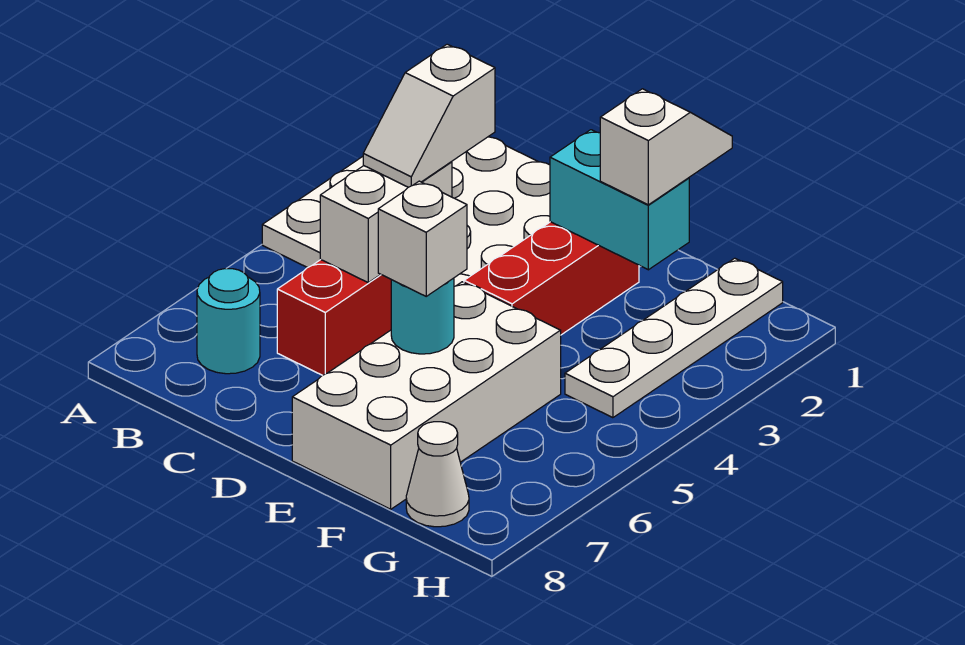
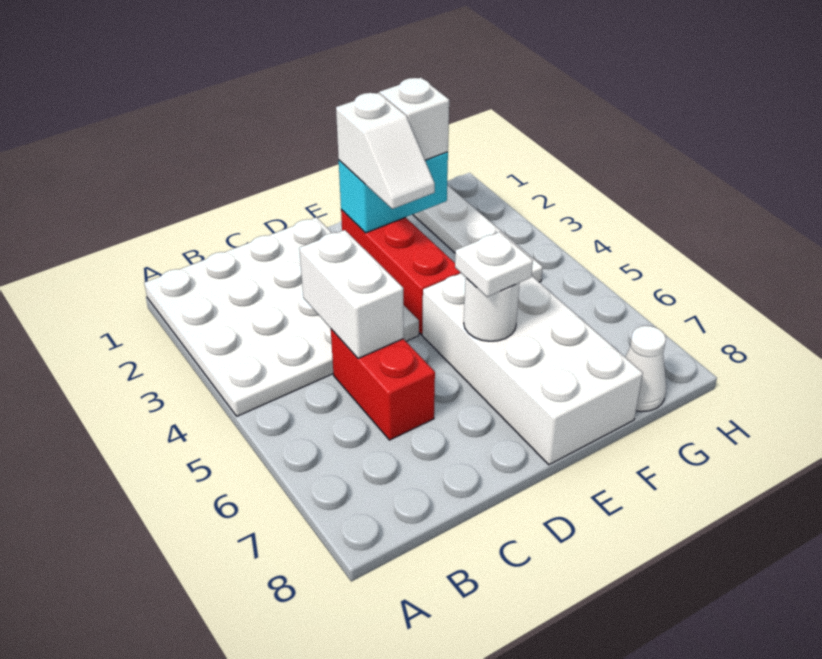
cyan round brick B7 level 1 -> none
white slope C3:C4 level 3 top 3 -> white slope E2:E3 level 3 top 2
cyan round brick E6 level 2 -> white round brick E6 level 2
white brick E6 level 3 -> white plate E6 level 3

